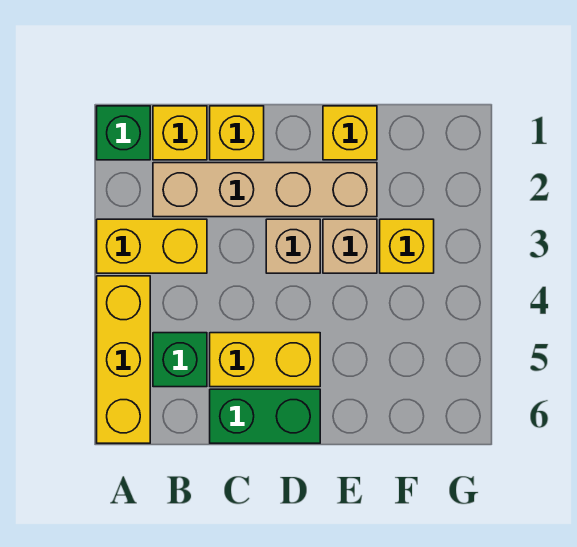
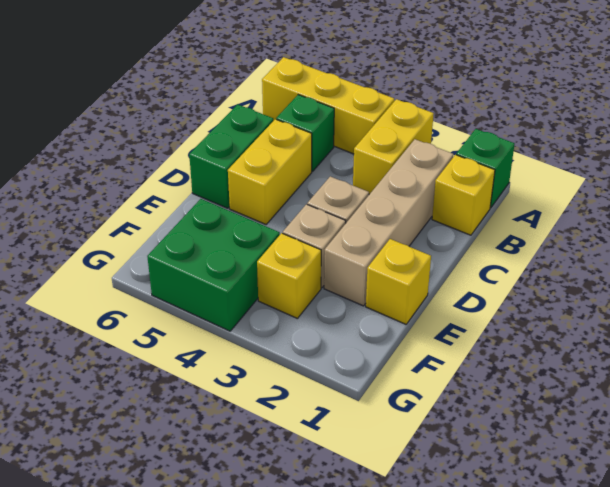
yellow brick C1 level 1 -> none
none -> green brick F4:G5 level 1

